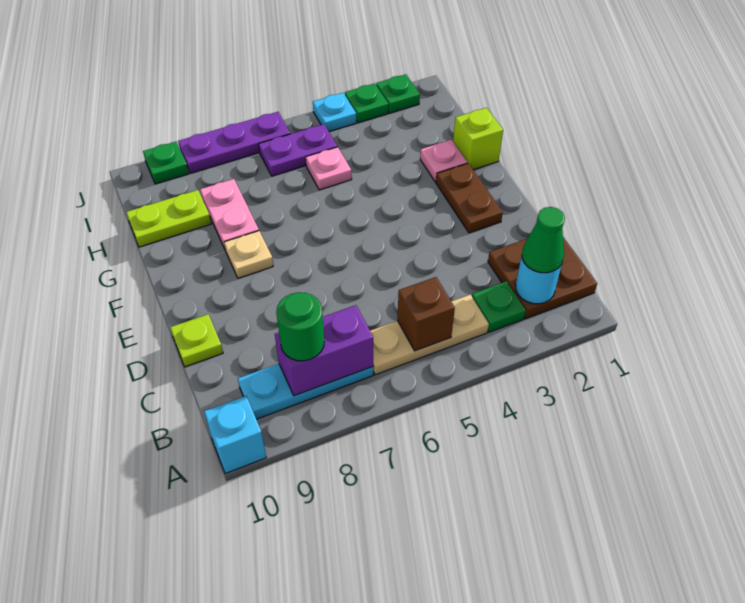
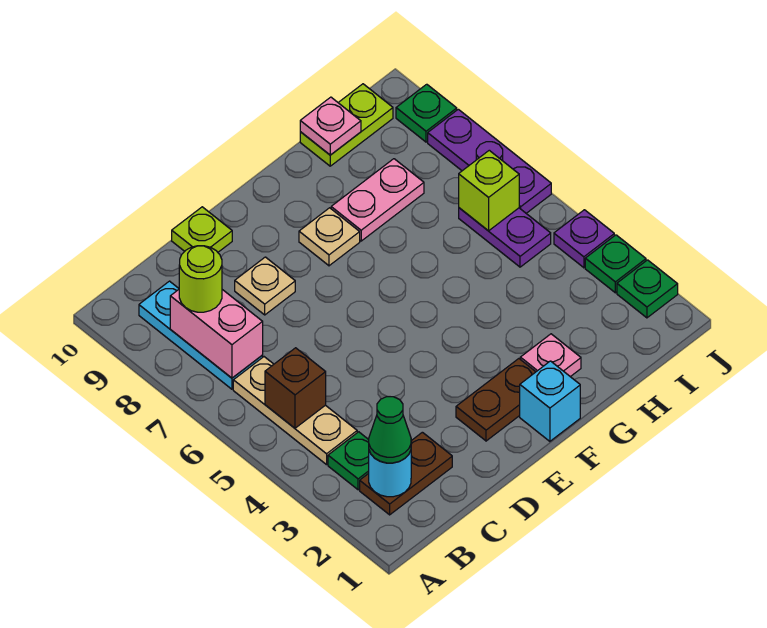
cyan brick A10 level 1 -> cyan brick F1 level 1
brown plate B1:C2 level 1 -> brown plate B2:C2 level 1
purple brick B7:B8 level 2 -> pink brick B7:B8 level 2
green round brick B8 level 3 -> lime round brick B8 level 3
none -> tan plate D8 level 1
lime brick G1 level 1 -> lime brick I6 level 2
pink plate H5 level 1 -> pink plate H10 level 2
lime plate H9:H10 level 1 -> lime plate H10:I10 level 1
cyan plate J4 level 1 -> purple plate J4 level 1

